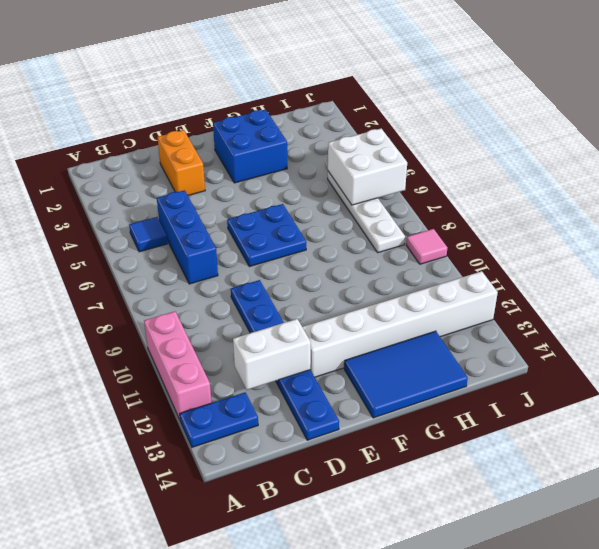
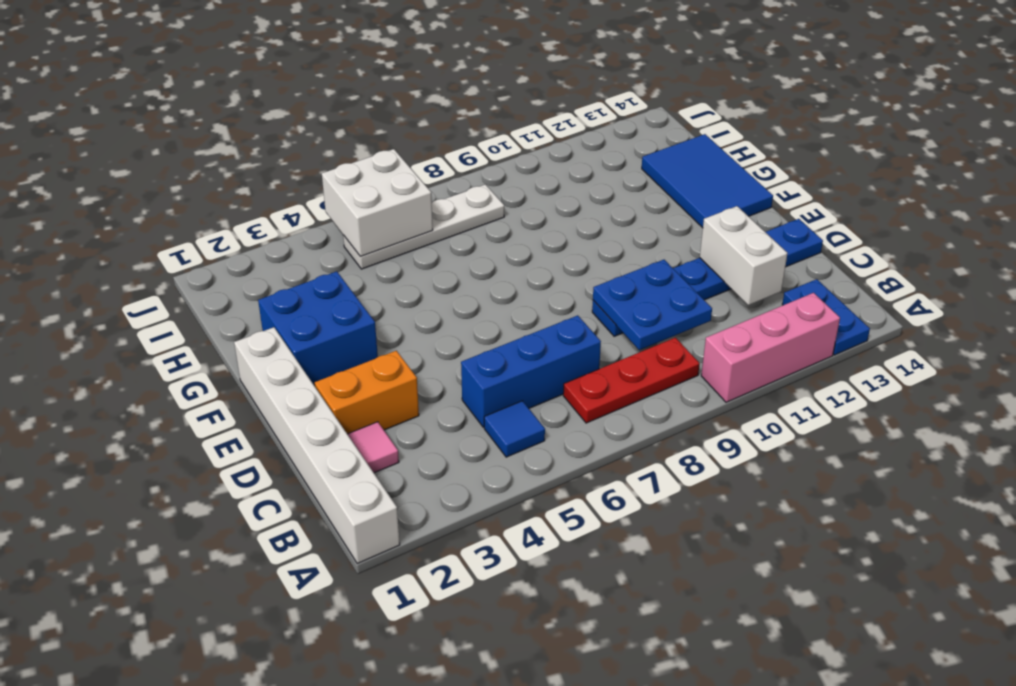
none -> red plate B7:B9 level 1
blue plate E6:F7 level 1 -> blue plate C9:D10 level 2
white brick E12:J12 level 1 -> white brick A1:F1 level 1
pink tile J9 level 1 -> pink tile C2 level 1

